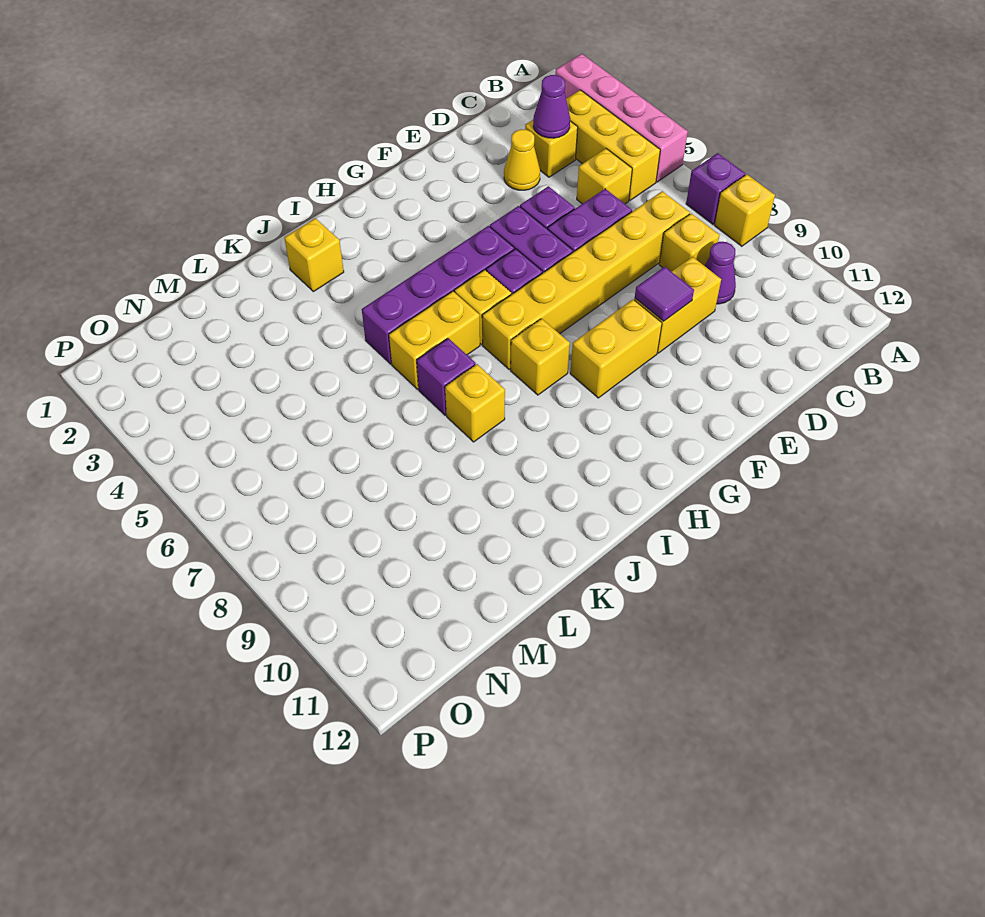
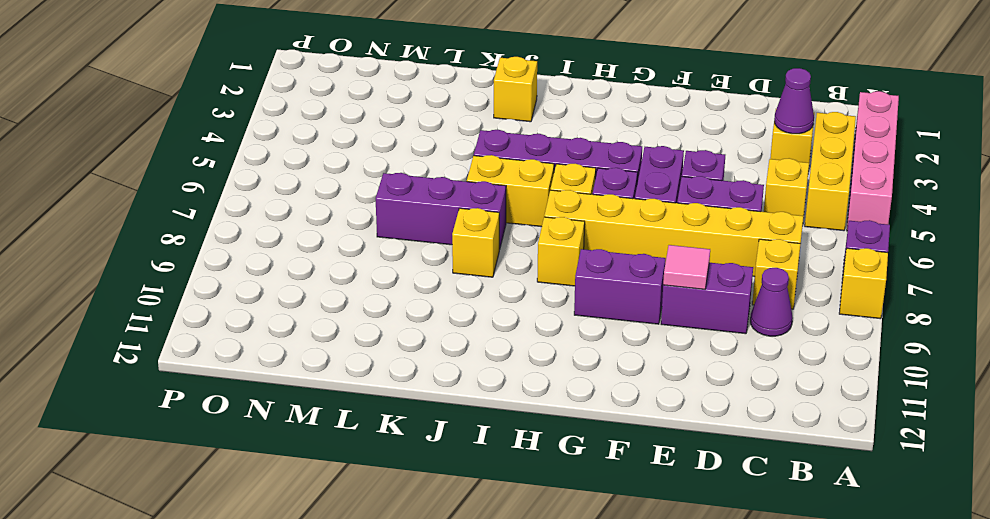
yellow cone D3 level 1 -> none
yellow brick D9:E9 level 1 -> purple brick D9:E9 level 1
purple tile E9 level 2 -> pink tile E9 level 2
yellow brick F9:G9 level 1 -> purple brick F9:G9 level 1
purple brick J7 level 1 -> purple brick J7:L7 level 1

